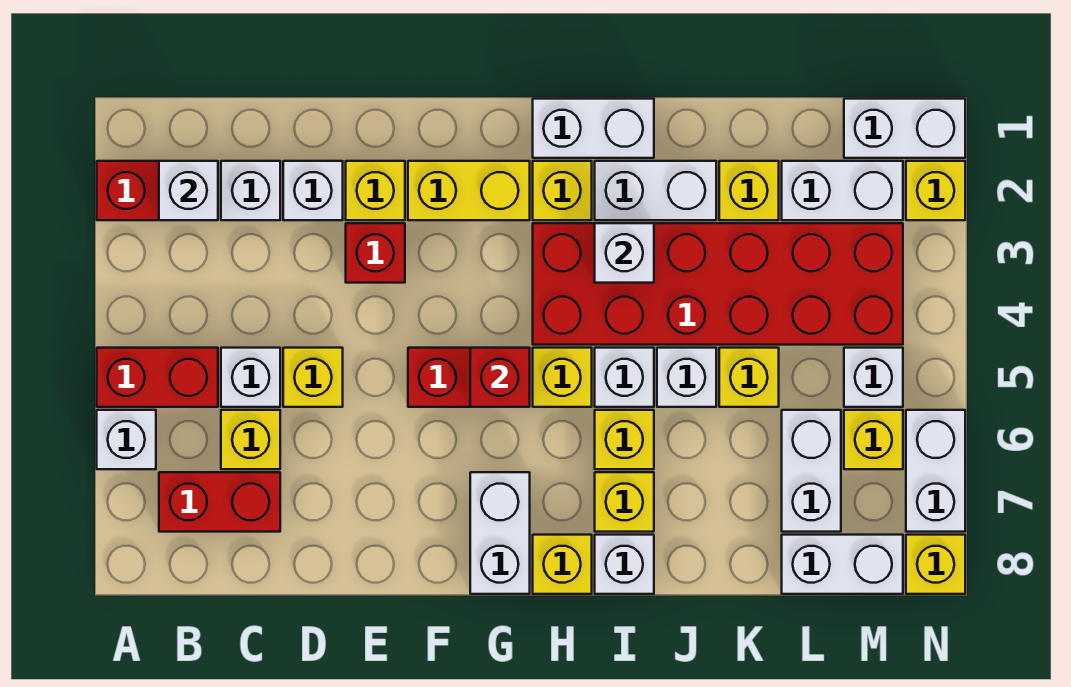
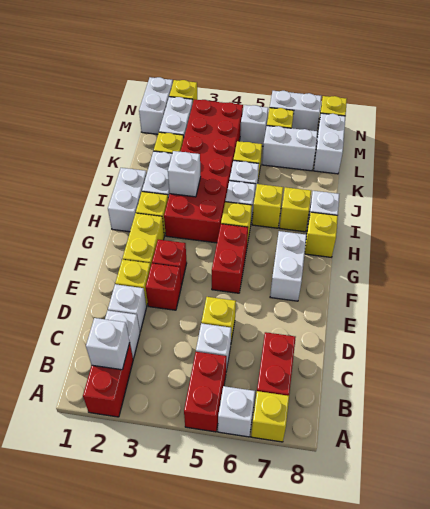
yellow brick C6 level 1 -> yellow brick A7 level 1
red brick G5 level 2 -> red brick F3 level 1
white brick G7:G8 level 1 -> white brick F7:G7 level 1

